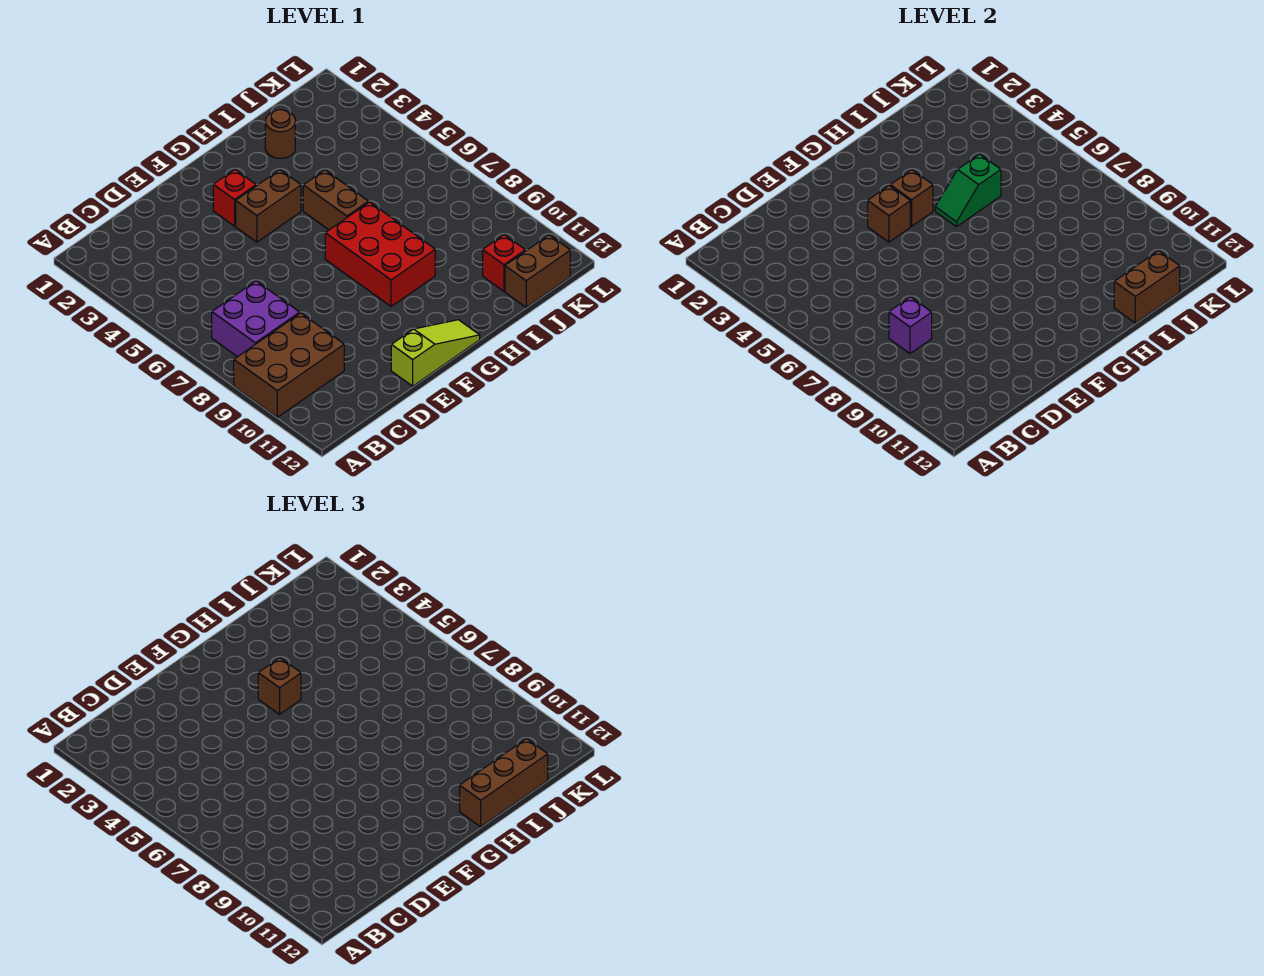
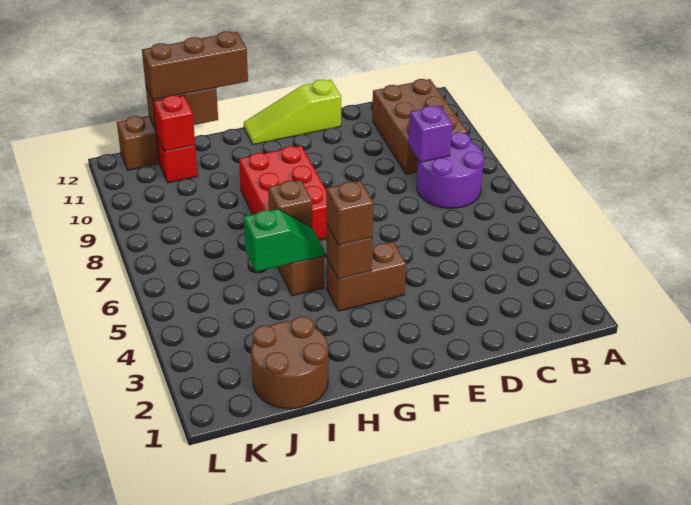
brown brick A9:C10 level 1 -> brown brick B9:C11 level 1
purple brick B7:C8 level 1 -> purple round brick B7:C8 level 1
red brick F3 level 1 -> red brick J11 level 2
brown brick F4 level 2 -> brown brick H6 level 2
brown round brick I2 level 1 -> brown round brick I1:J2 level 1

